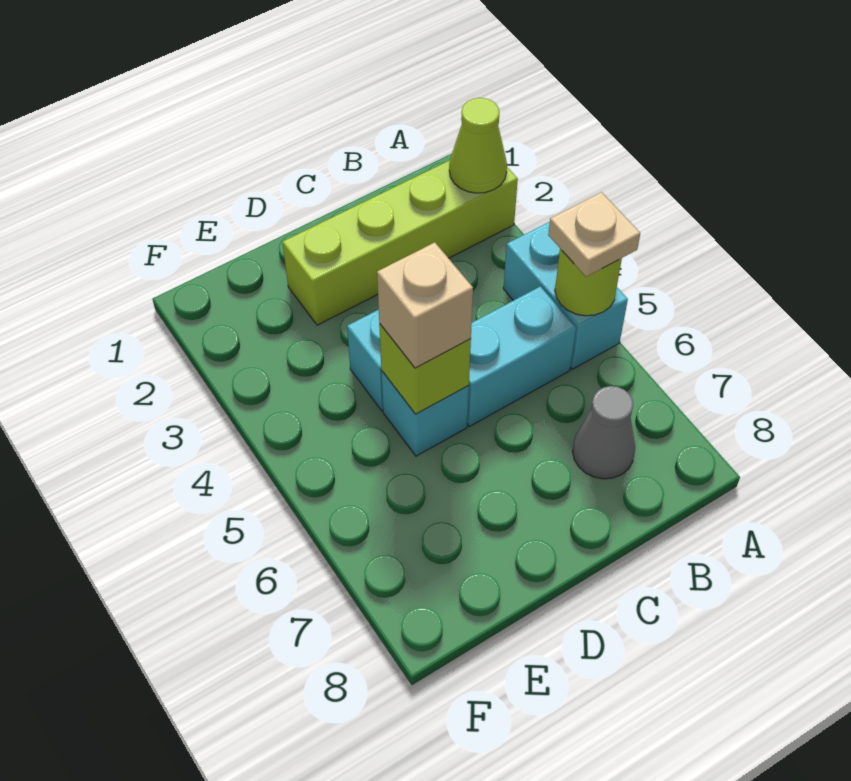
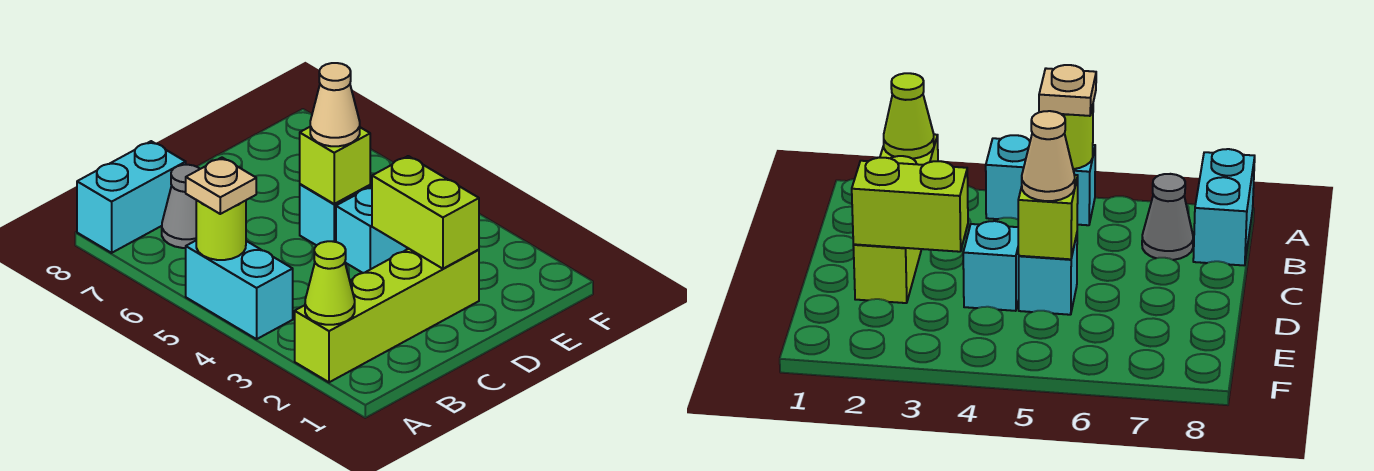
cyan brick B5:C5 level 1 -> cyan brick A8:B8 level 1
none -> lime brick D2:D3 level 2
tan brick D5 level 3 -> tan cone D5 level 3

